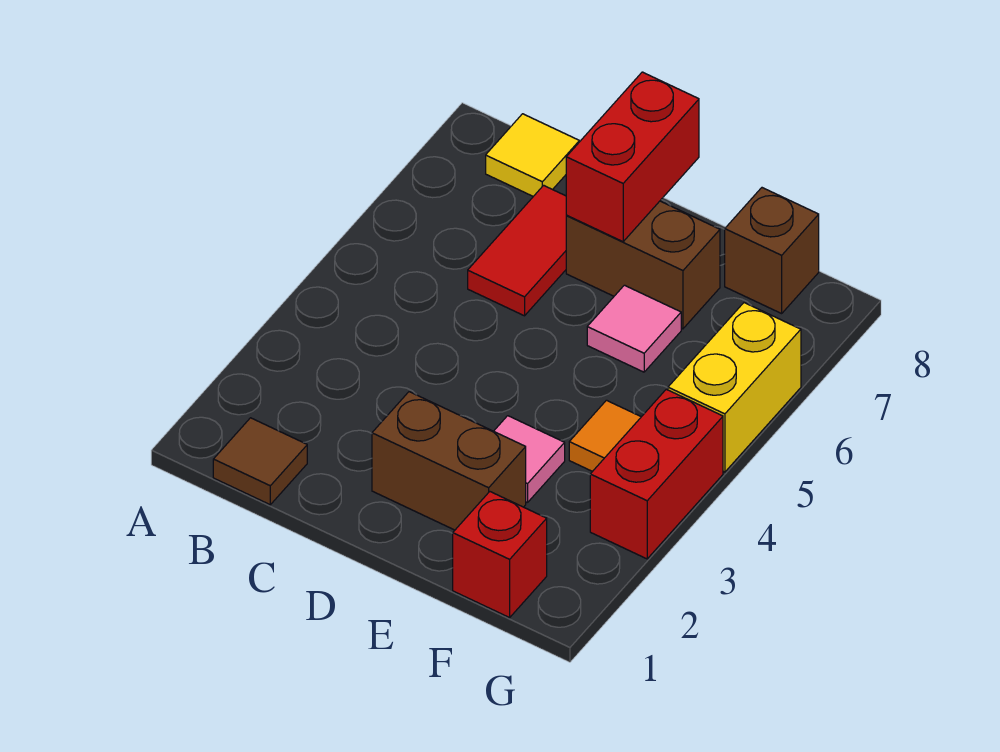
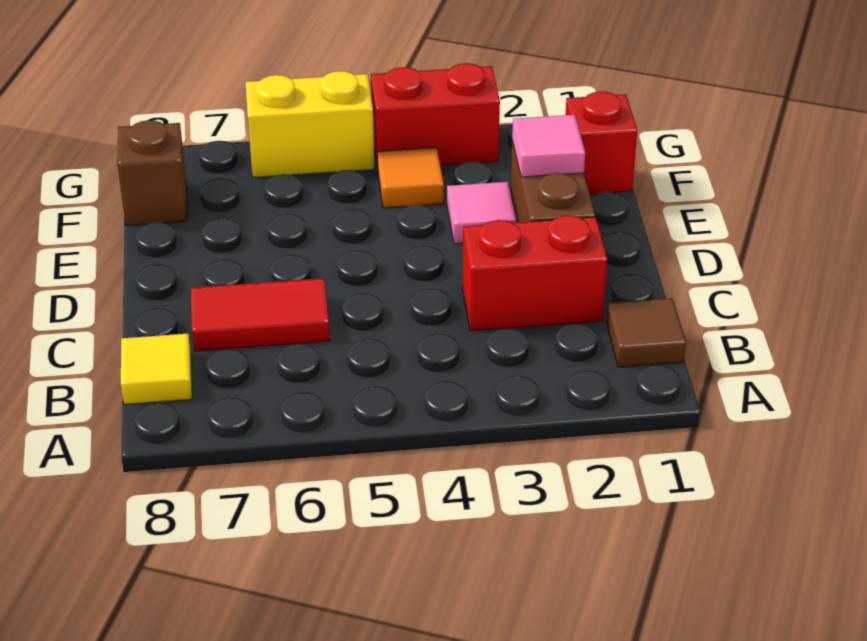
brown brick D7:E7 level 1 -> none
red brick D7:D8 level 2 -> red brick C2:C3 level 1
pink tile E6 level 1 -> pink tile E2 level 2

